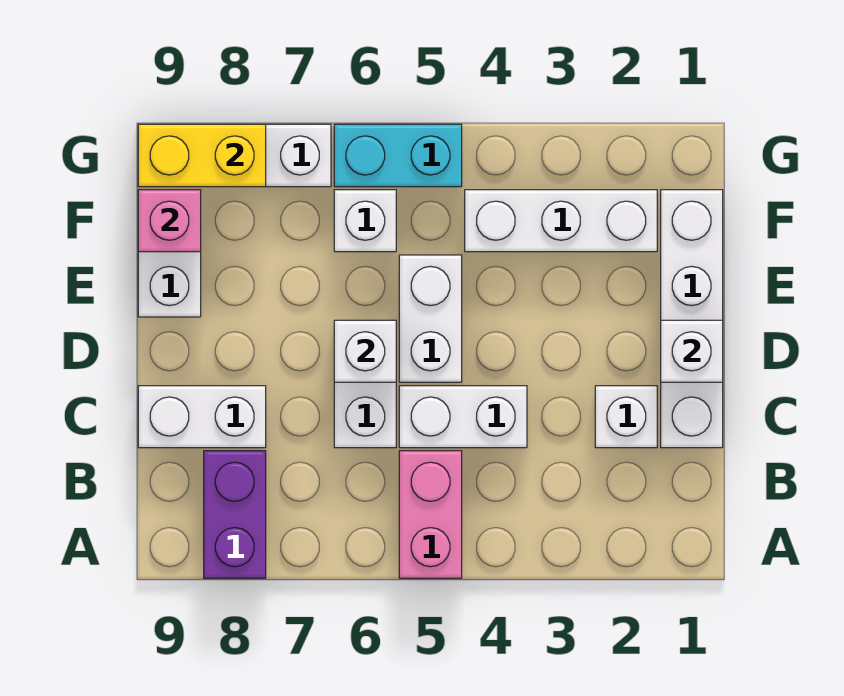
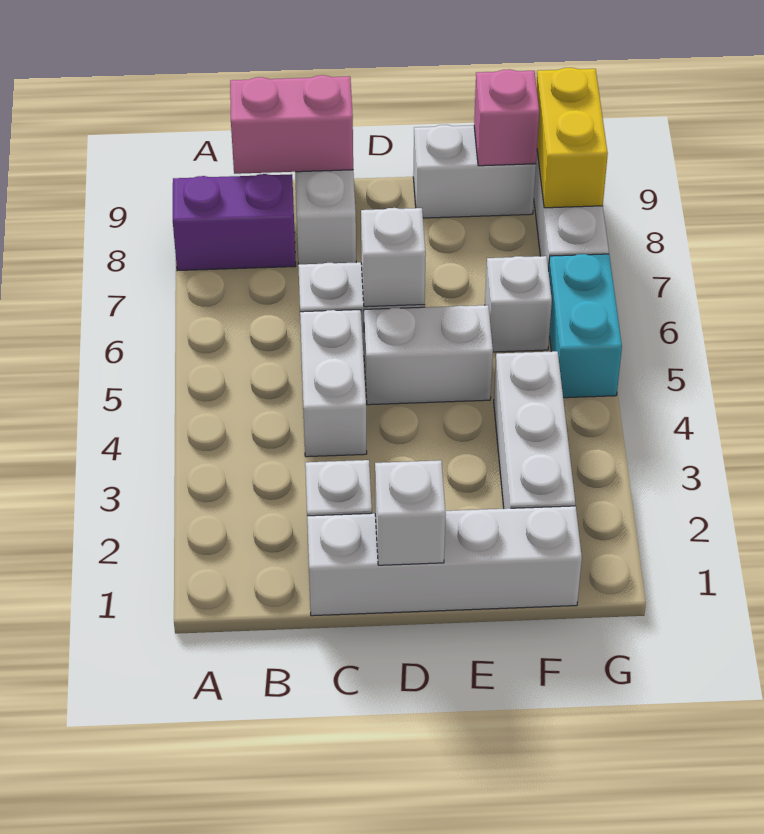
pink brick A5:B5 level 1 -> pink brick B9:C9 level 2

